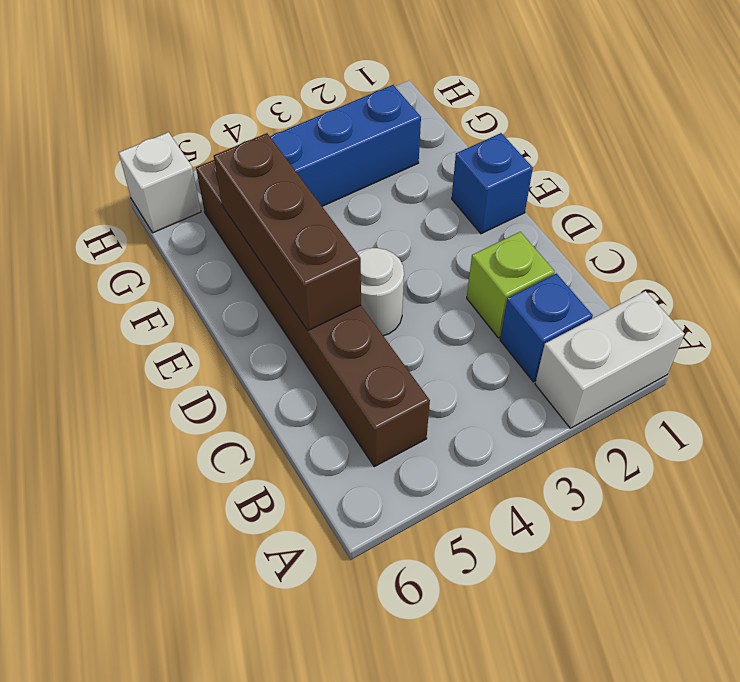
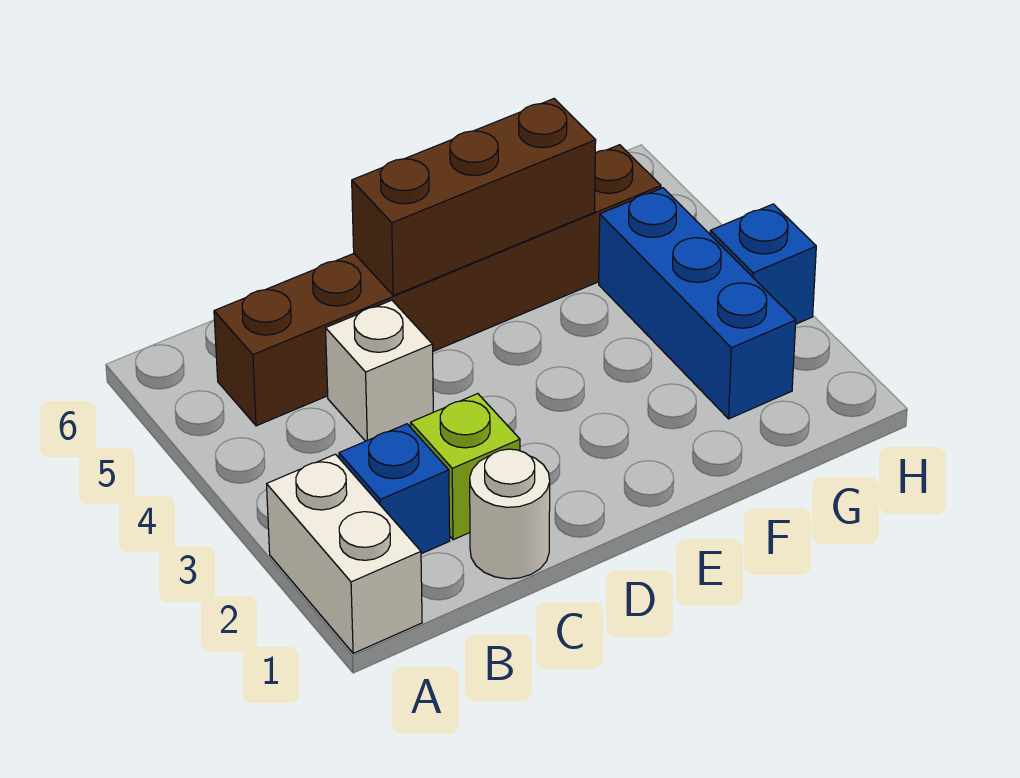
white round brick D4 level 1 -> white round brick C1 level 1
blue brick E1 level 1 -> blue brick H3 level 1
white brick H6 level 1 -> white brick C4 level 1

